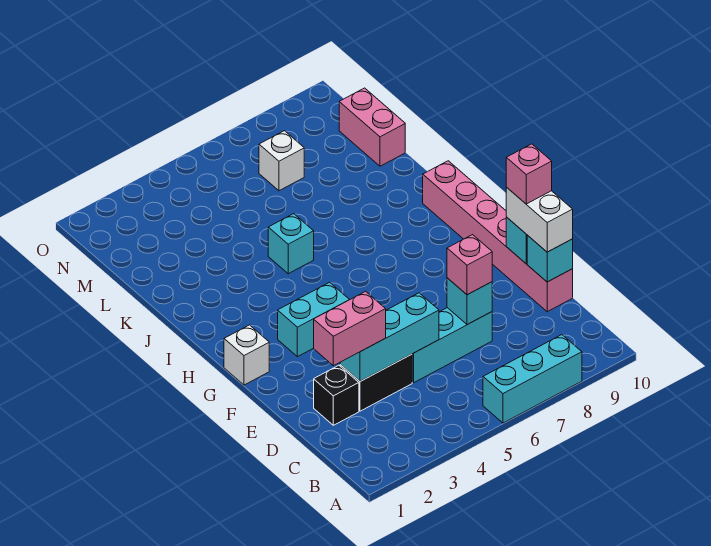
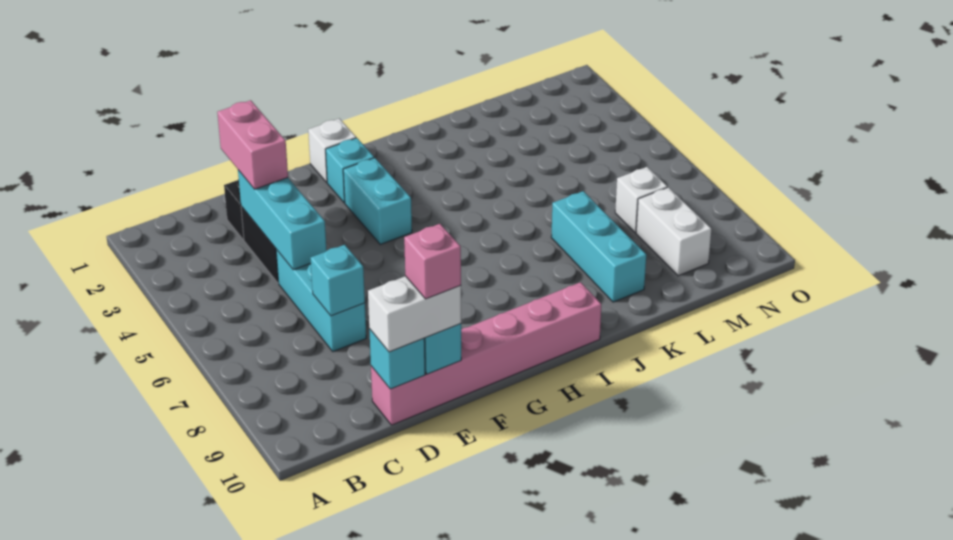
cyan brick A6:A8 level 1 -> cyan brick K7:K9 level 1
pink brick D7 level 3 -> none
cyan brick J5 level 1 -> cyan brick G2 level 1
pink brick L10:M10 level 1 -> none
none -> white brick M8:M9 level 1

